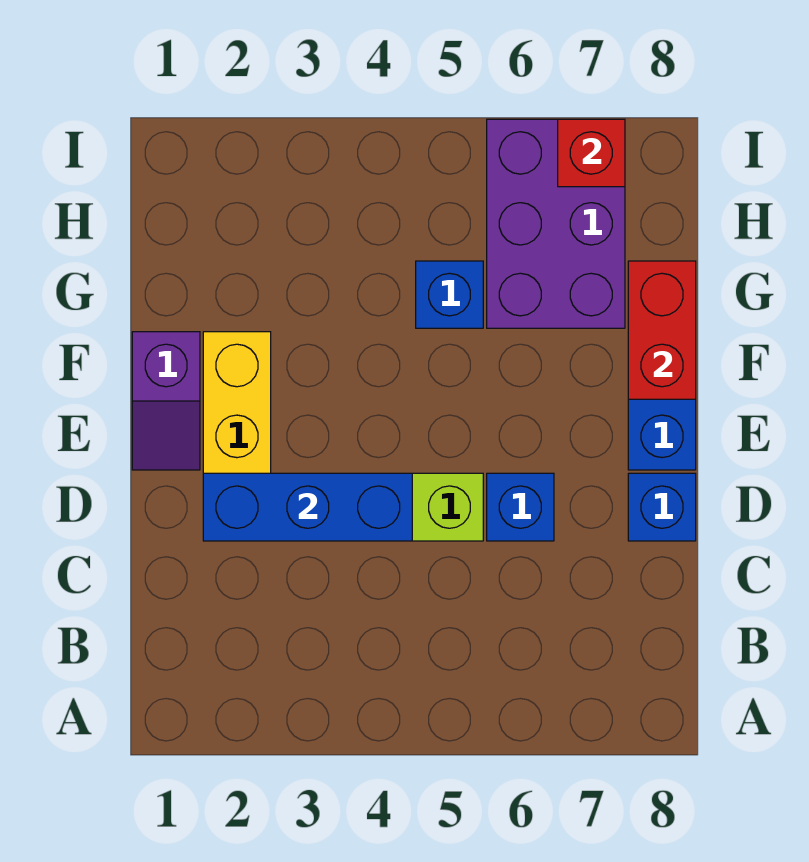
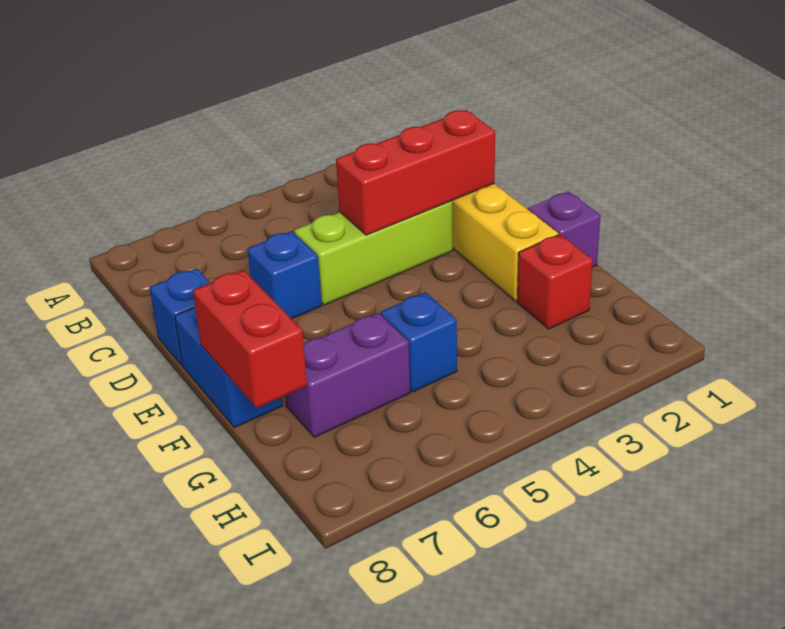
blue brick D2:D4 level 2 -> red brick D2:D4 level 2
purple brick G6:I7 level 1 -> purple brick G6:G7 level 1
red brick I7 level 2 -> red brick G2 level 1

